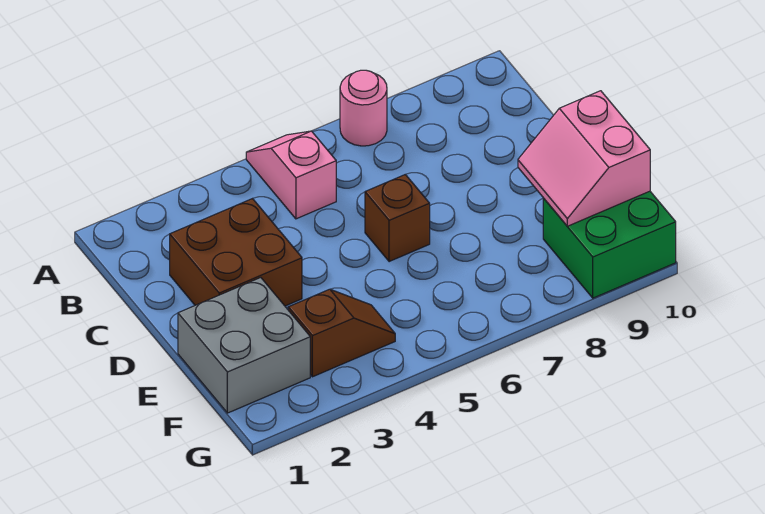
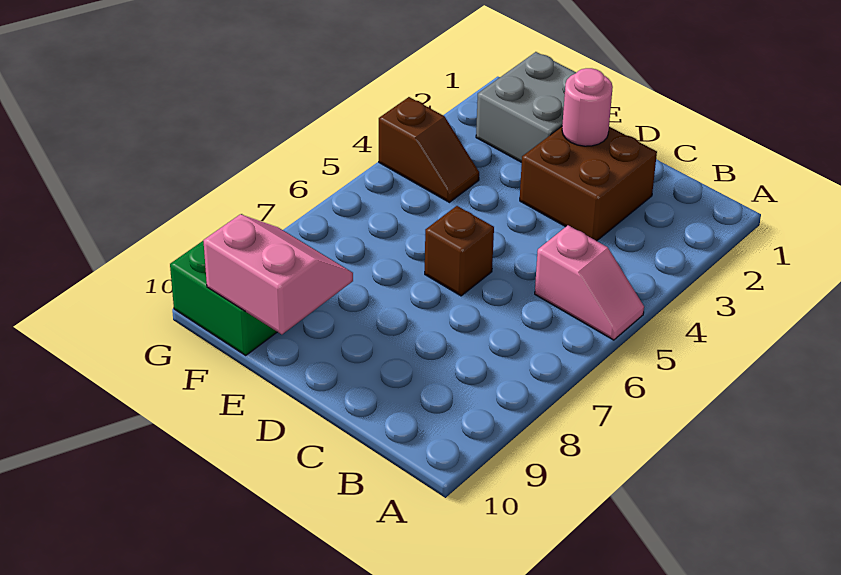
pink round brick A7 level 1 -> pink round brick D2 level 2
brown slope F3:F4 level 1 top 3 -> brown slope F4:G4 level 1 top G

